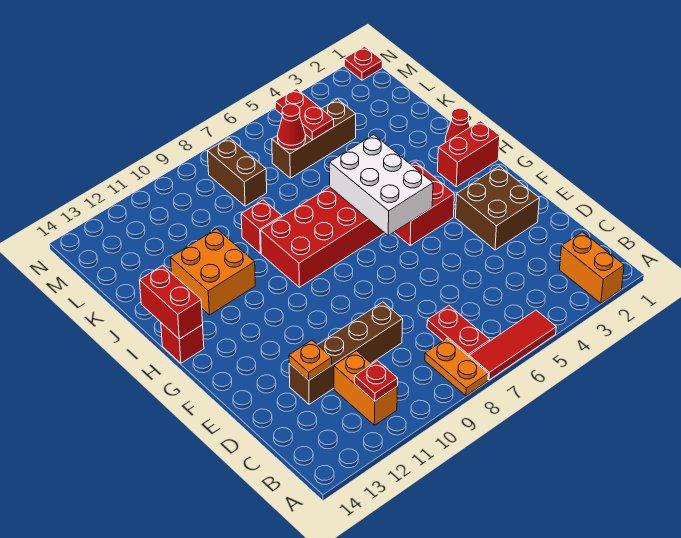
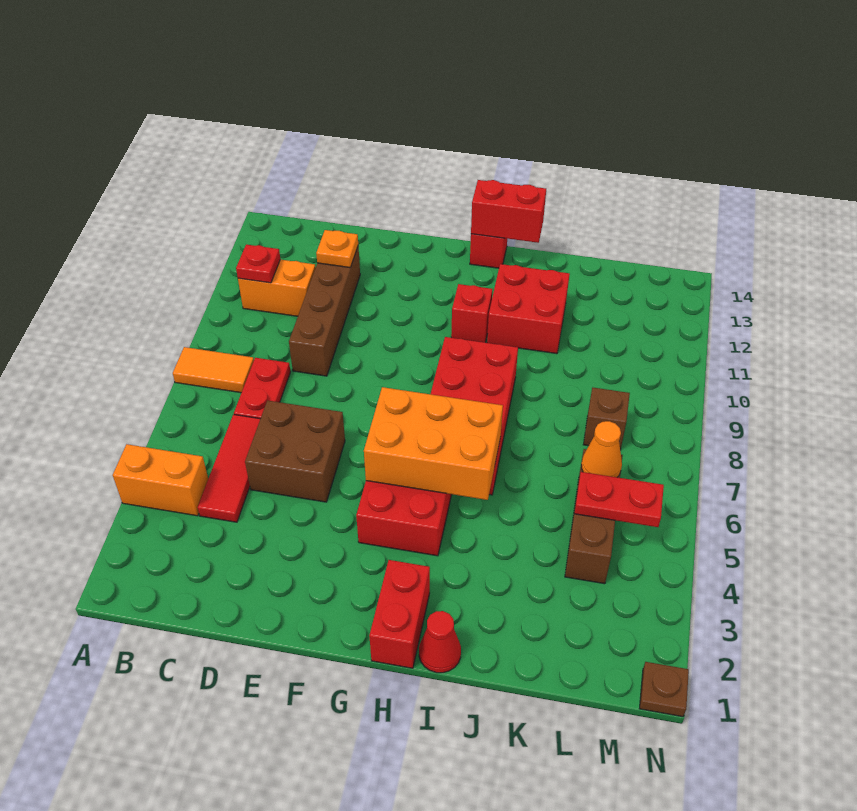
orange brick A2:B2 level 1 -> orange brick A4:B4 level 1
red tile A5:A7 level 1 -> red tile C4:C6 level 1
orange plate A8:B8 level 1 -> orange tile A8:B8 level 1
red plate B7:C7 level 1 -> red plate C7:C8 level 1
brown brick E2:F3 level 1 -> brown brick D5:E6 level 1
white brick G5:I6 level 2 -> orange brick G5:I6 level 2
orange brick I11:J12 level 1 -> red brick I11:J12 level 1
red brick J9 level 1 -> red brick H11 level 1
red cone L6 level 2 -> orange cone L6 level 2
brown brick L8:M8 level 1 -> brown brick L8 level 1
red plate N1 level 1 -> brown plate N1 level 1

